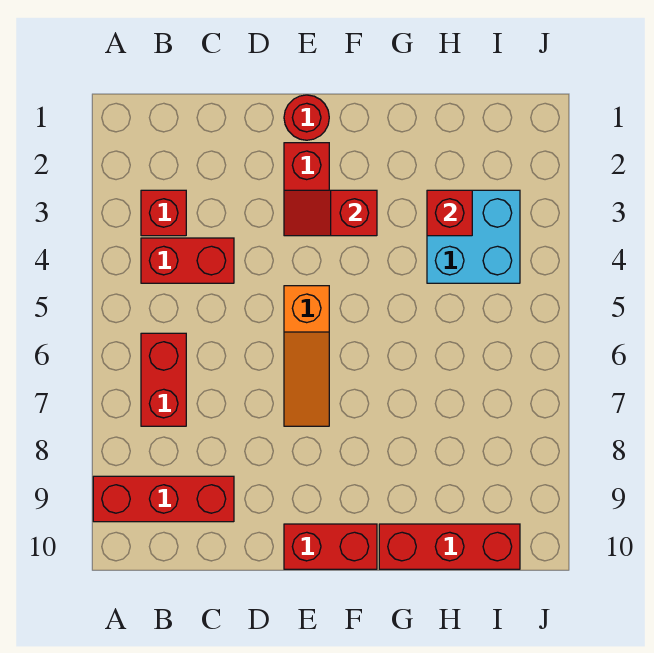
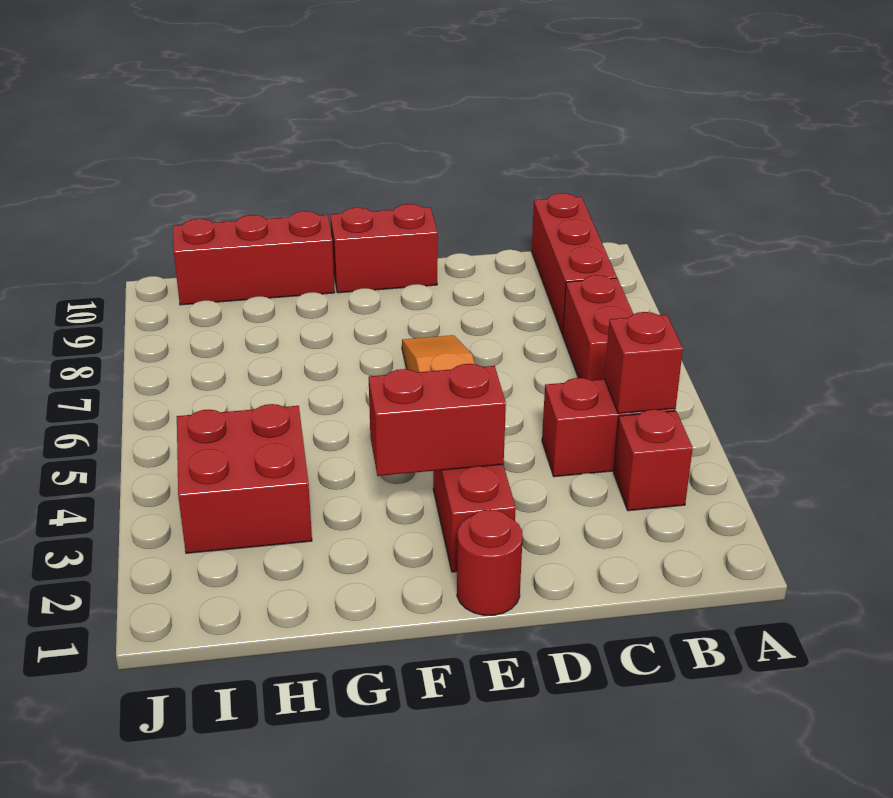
red brick A9:C9 level 1 -> red brick B8:B10 level 1
red slope E3:F3 level 2 top F -> red brick E3:F3 level 2
cyan brick H3:I4 level 1 -> red brick H3:I4 level 1
red brick H3 level 2 -> red brick B4 level 2

